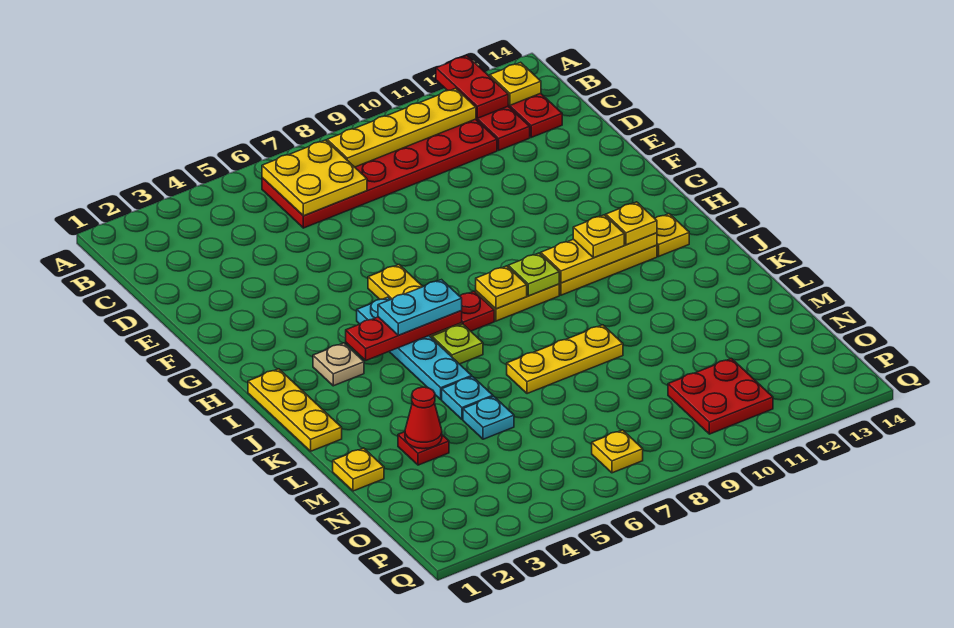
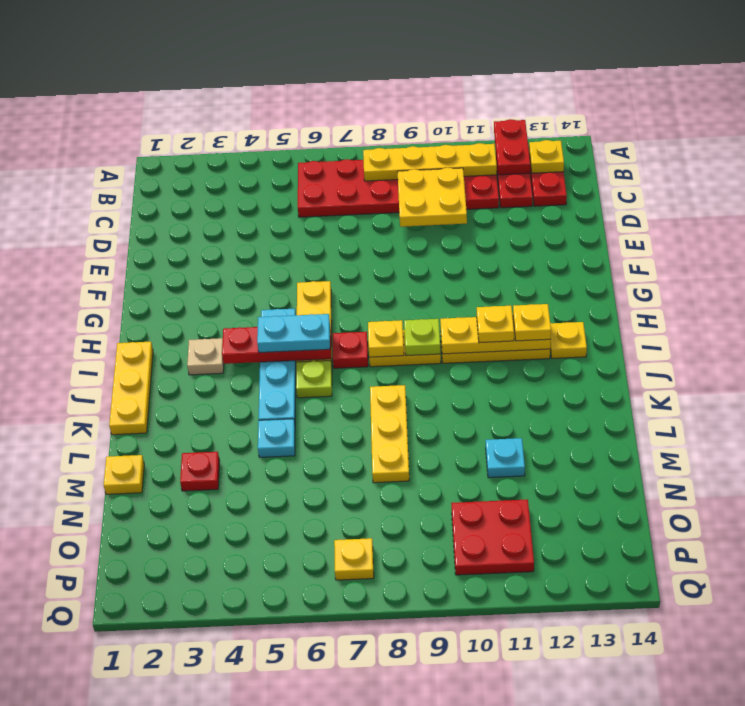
yellow plate B6:C7 level 2 -> yellow plate C9:D10 level 2
yellow plate L7:L9 level 1 -> yellow plate K8:M8 level 1
red cone M3 level 2 -> none
cyan plate M5 level 1 -> cyan plate M11 level 1

